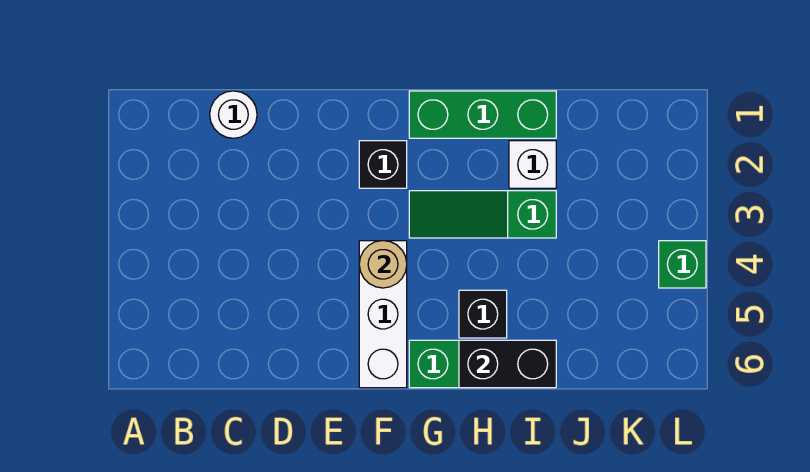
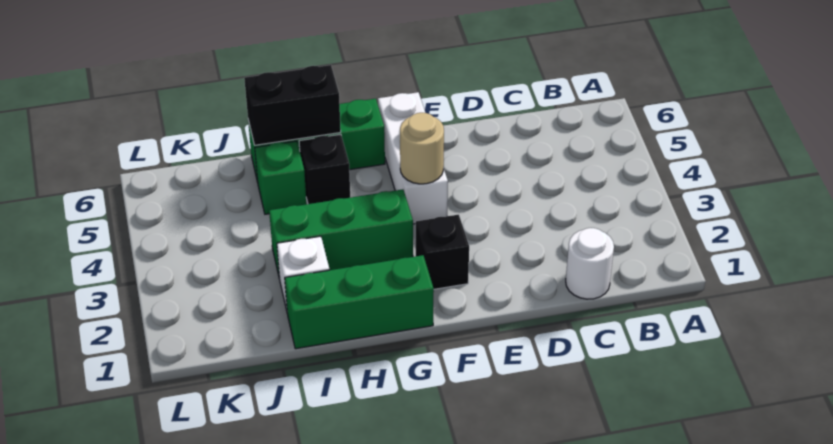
green slope G3:I3 level 1 top I -> green brick G3:I3 level 1
green brick L4 level 1 -> green brick I5 level 1

